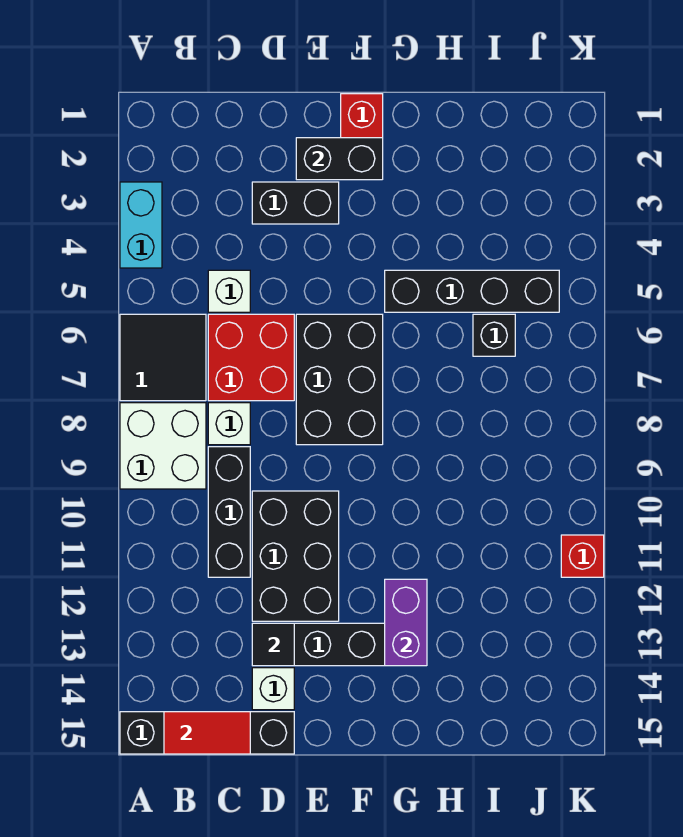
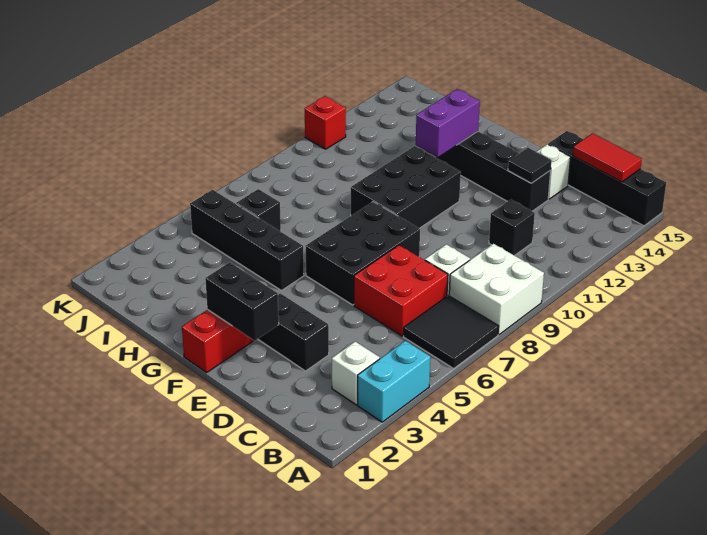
white brick C5 level 1 -> white brick B3 level 1
black brick C9:C11 level 1 -> black brick C11 level 1
black brick D10:E12 level 1 -> black brick F9:G11 level 1

